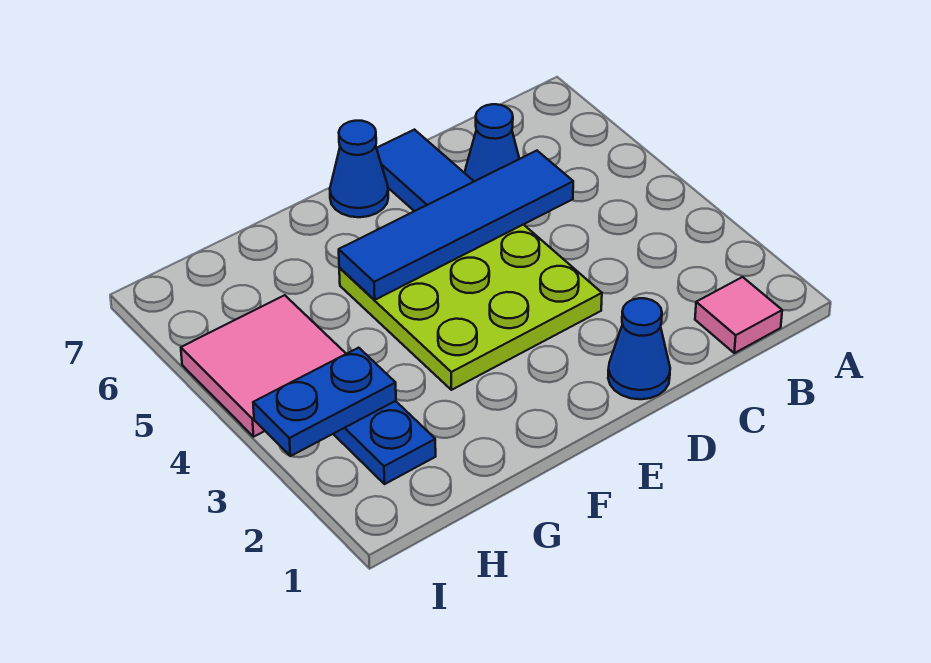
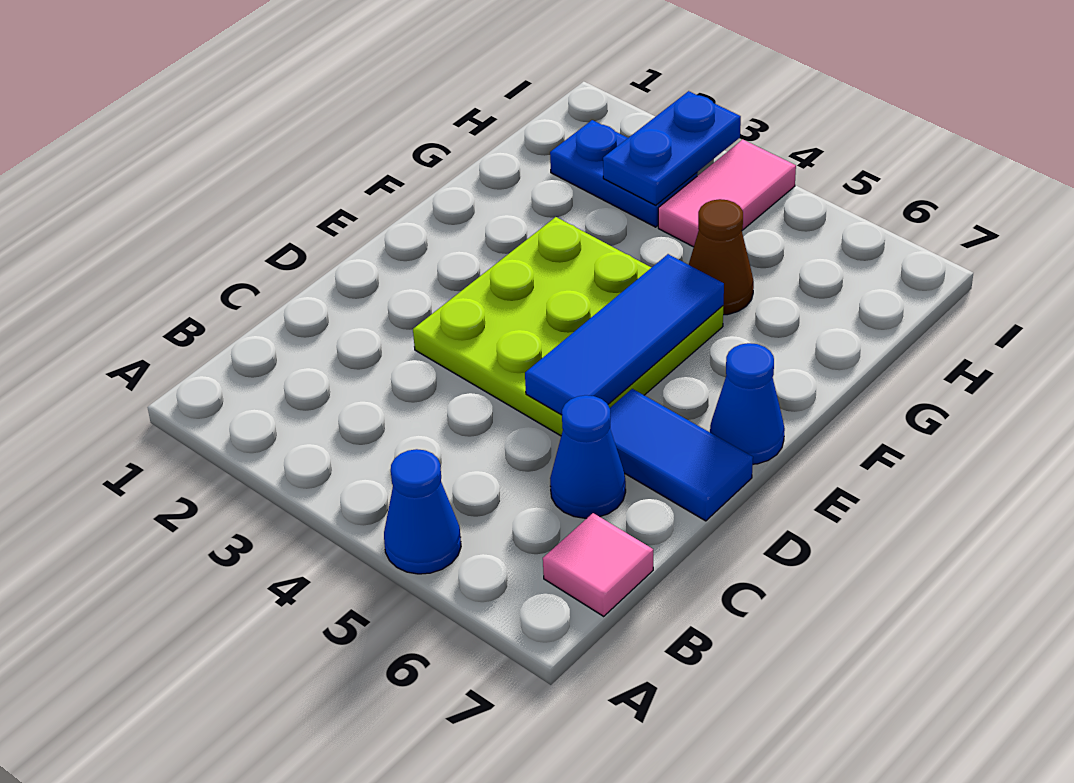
pink tile B1 level 1 -> pink tile B7 level 1
blue tile C5:F5 level 2 -> blue tile D5:F5 level 2
blue cone D1 level 1 -> blue cone A5 level 1
none -> brown cone G5 level 1
pink tile H4:I5 level 1 -> pink tile H4:I4 level 1

